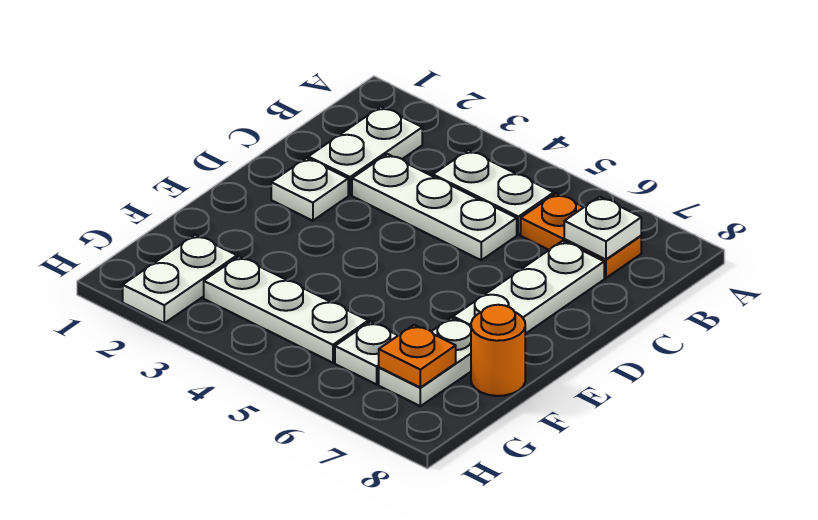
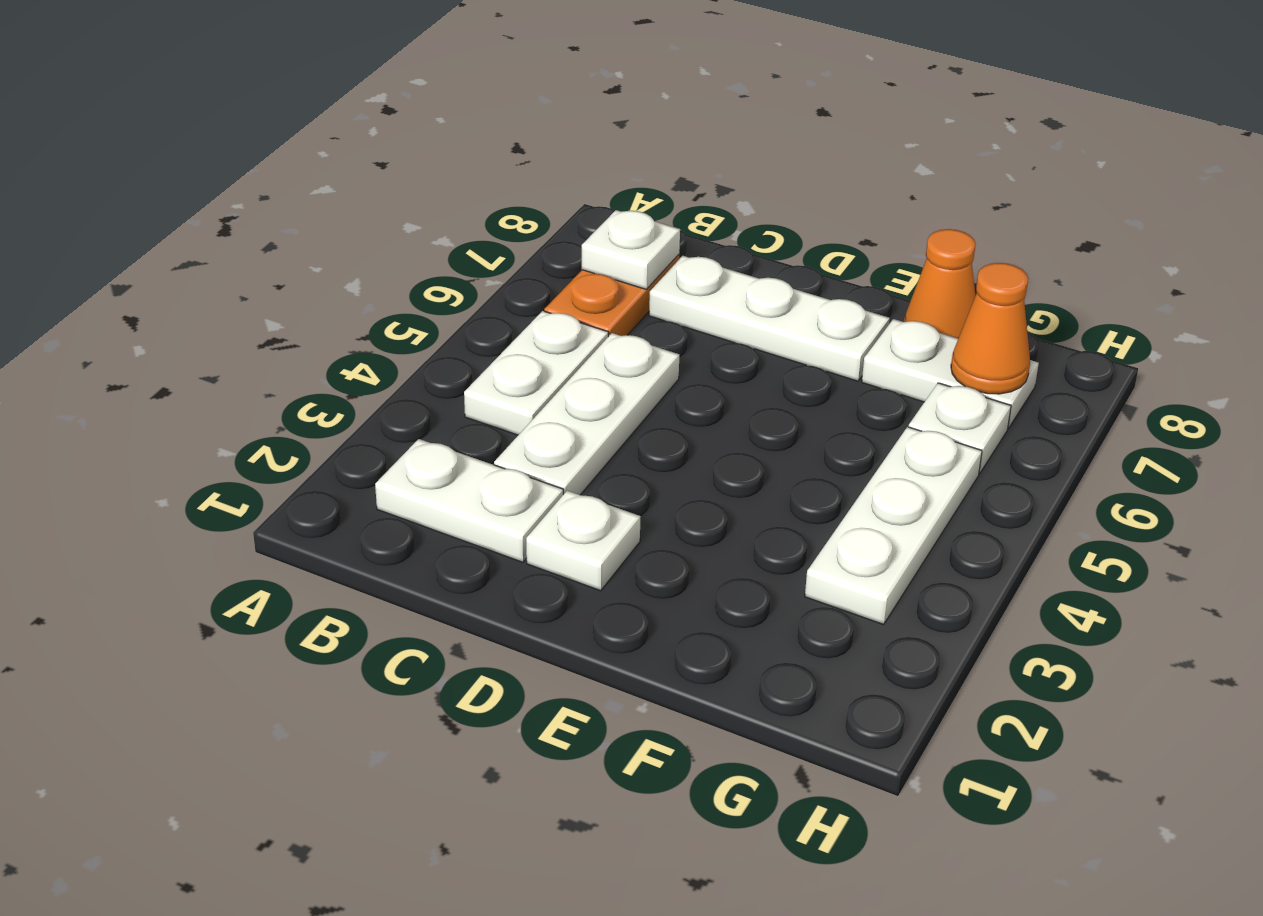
orange round brick F8 level 1 -> orange cone F8 level 1
white plate G2:H2 level 1 -> none
orange plate G7 level 2 -> orange cone G7 level 2

